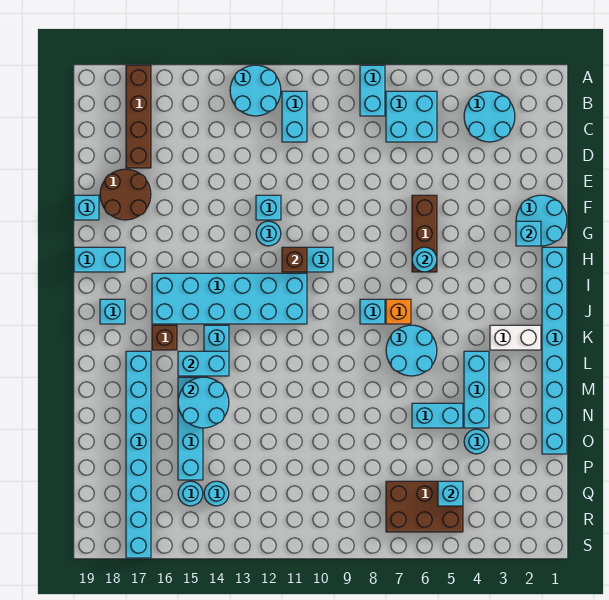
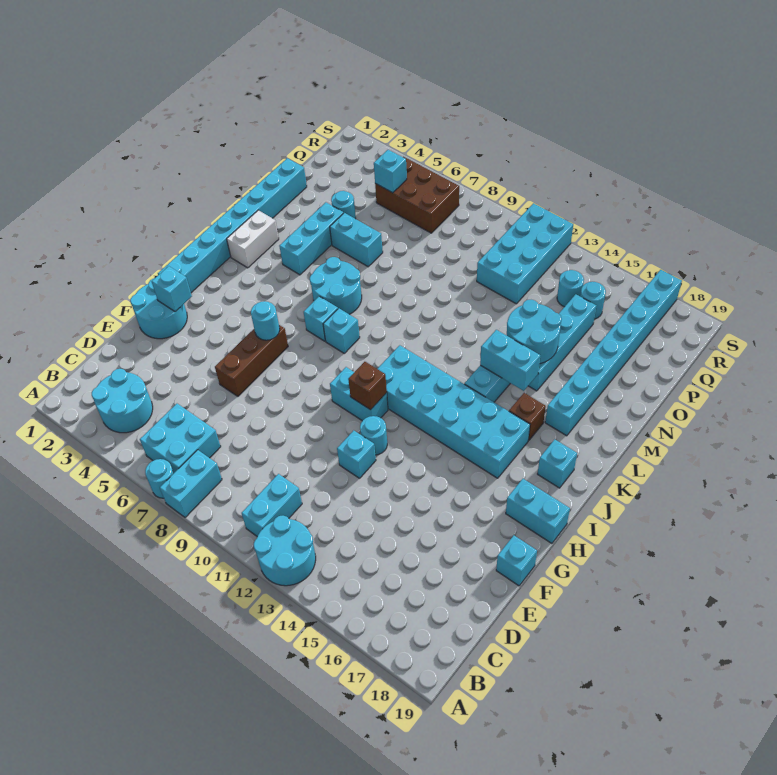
none -> cyan round brick A7 level 1
brown brick A17:D17 level 1 -> none
brown round brick E17:F18 level 1 -> none
orange brick J7 level 1 -> cyan brick J7 level 1
white brick K2:K3 level 1 -> white brick K2:L2 level 1
none -> cyan brick P11:S12 level 1

